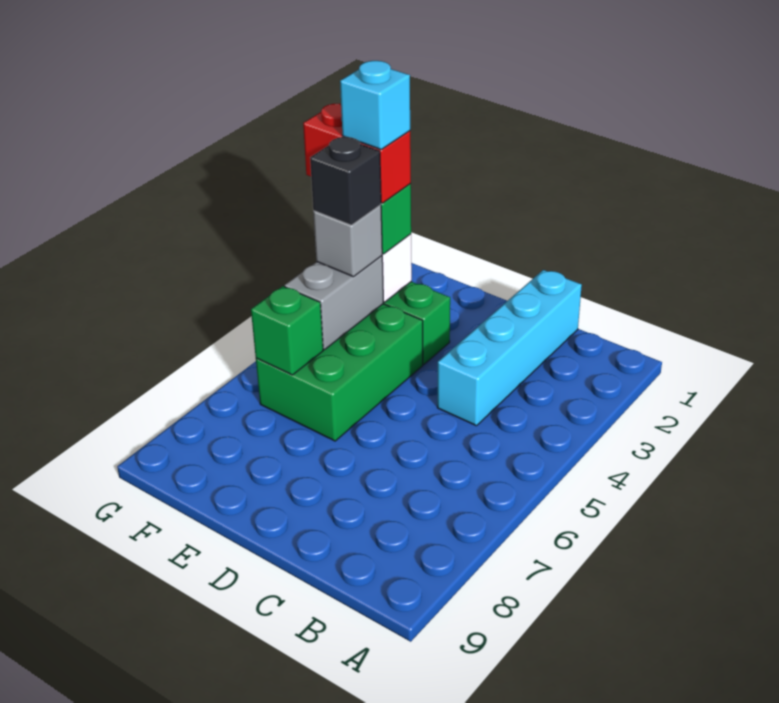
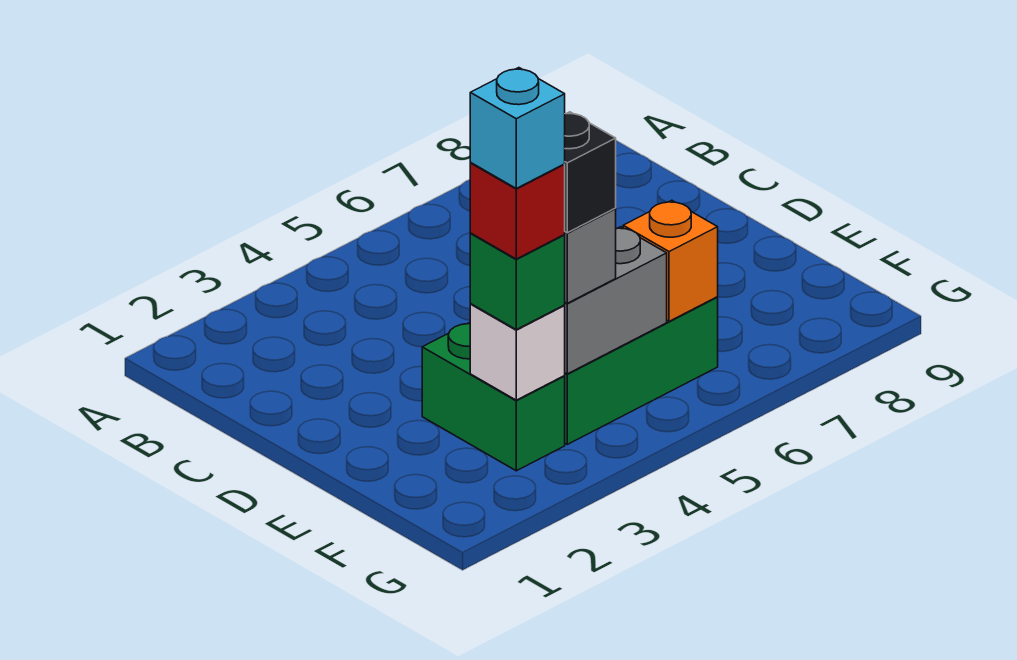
cyan brick C1:C4 level 1 -> none
red brick F3:G3 level 4 -> red brick F3 level 4
green brick F6 level 2 -> orange brick F6 level 2

